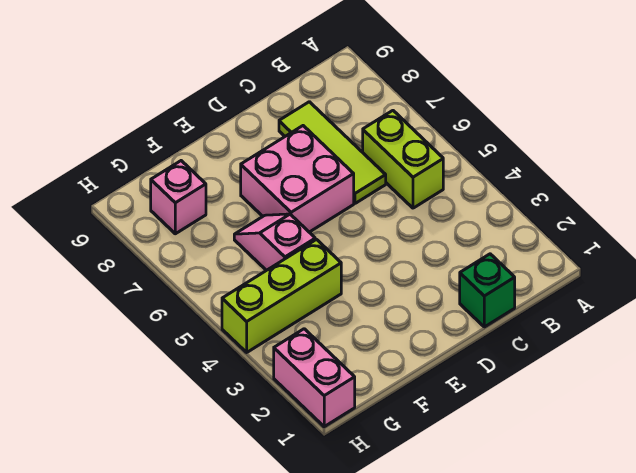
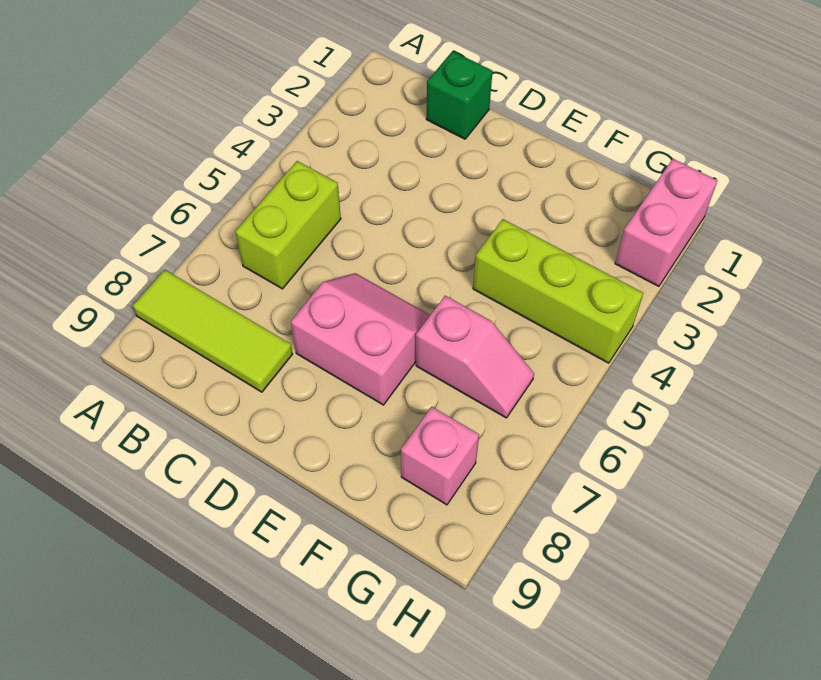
lime tile C6:C8 level 1 -> lime tile A8:C8 level 1
pink brick D6:E7 level 1 -> pink slope D6:E7 level 1 top 7
pink slope F5:F6 level 1 top 5 -> pink slope F6:G6 level 1 top F

